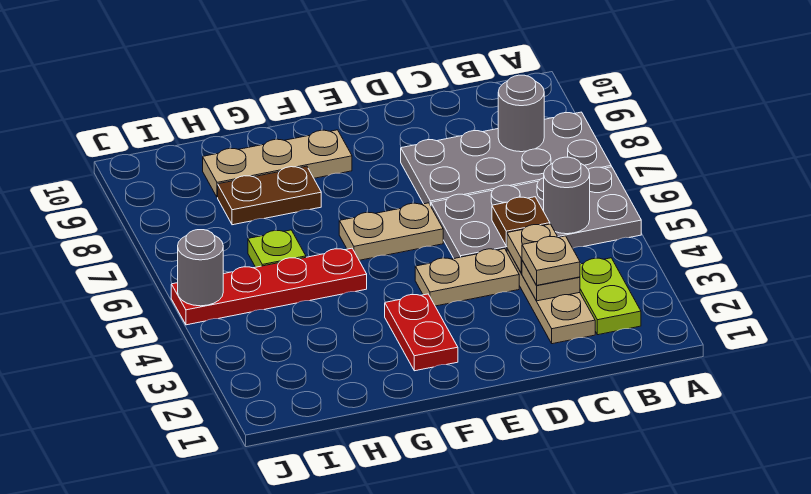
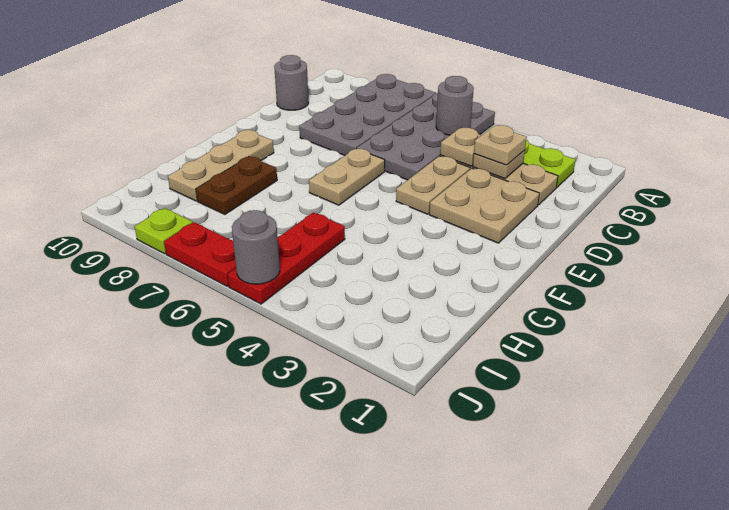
grey round brick B8 level 2 -> grey round brick C10 level 1
brown plate C5 level 2 -> none
none -> tan plate D2:E3 level 1
red plate F2:F3 level 1 -> red plate J6:J7 level 1
red plate G5:J5 level 1 -> red plate H5:J5 level 1
lime plate H6 level 1 -> lime plate J8 level 1

